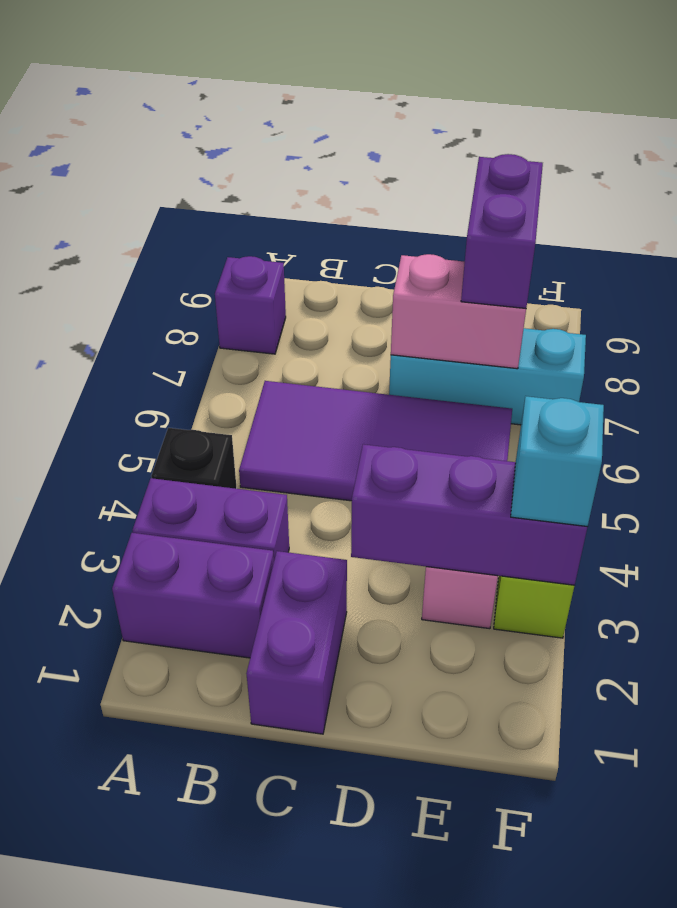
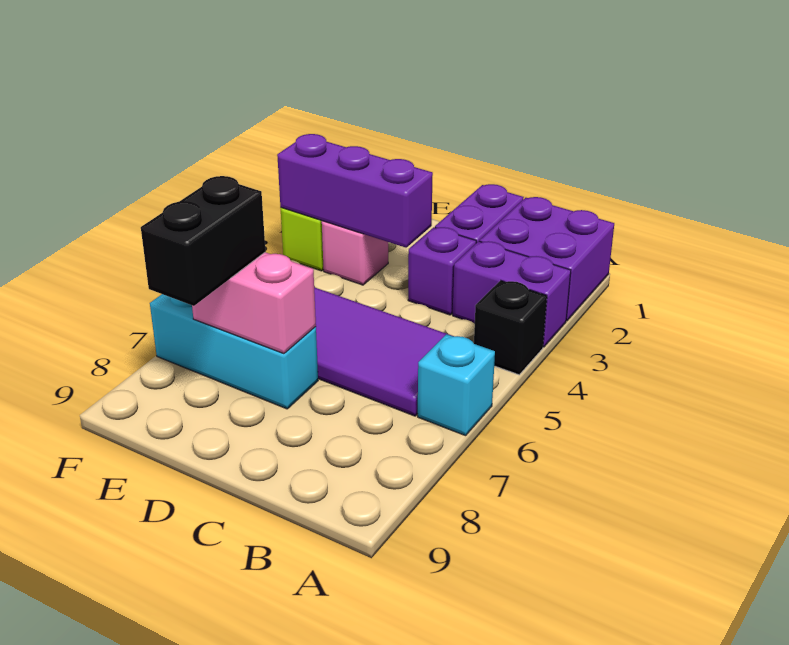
purple brick A2:B2 level 1 -> purple brick A1:B2 level 1
purple brick A8 level 1 -> purple brick C3 level 1
purple brick E7:E8 level 3 -> black brick E7:E8 level 3
cyan brick F3 level 3 -> cyan brick A6 level 1

